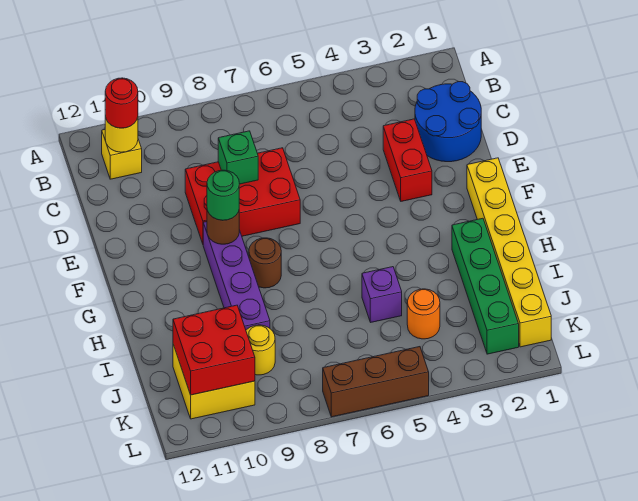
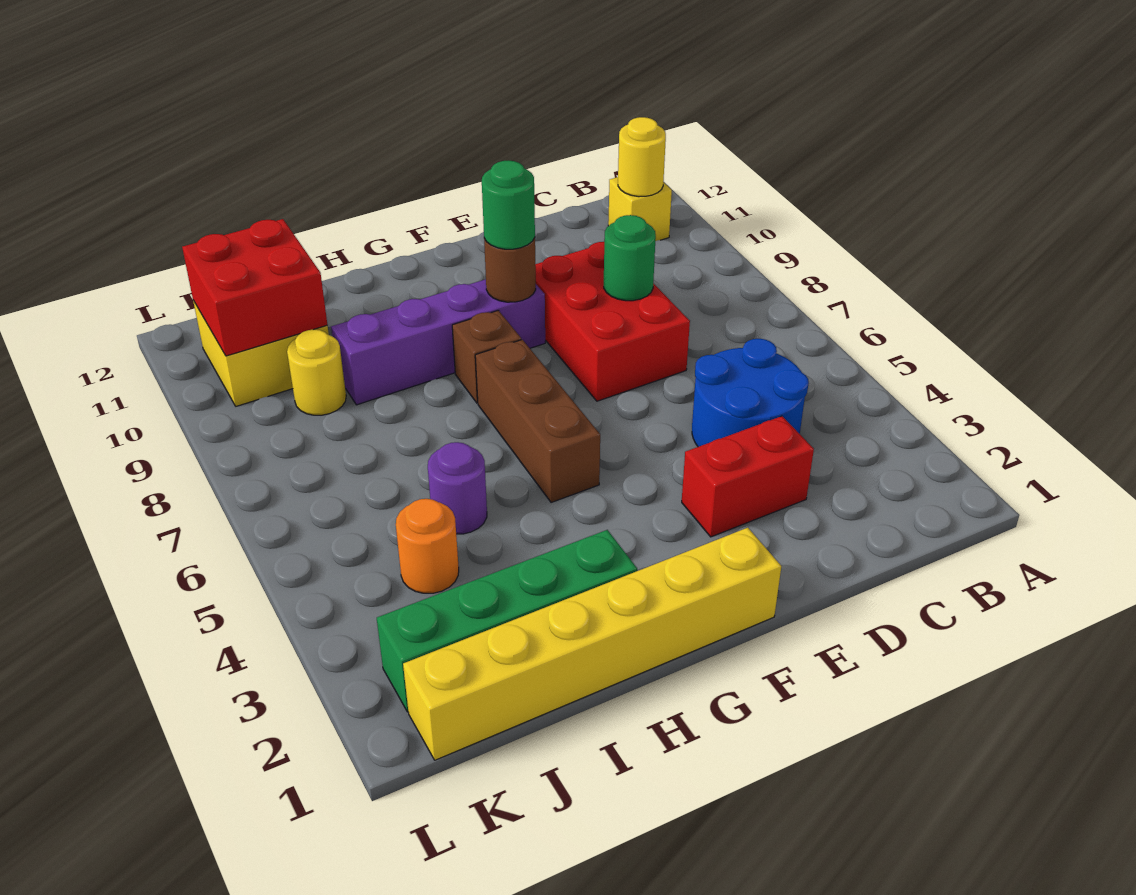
red round brick B11 level 3 -> none
blue round brick C1:D2 level 1 -> blue round brick C4:D5 level 1
green brick D8 level 2 -> green round brick D8 level 2
brown round brick G8 level 1 -> brown brick G8 level 1
purple brick I5 level 1 -> purple round brick I5 level 1
brown brick L5:L7 level 1 -> brown brick G5:G7 level 1

